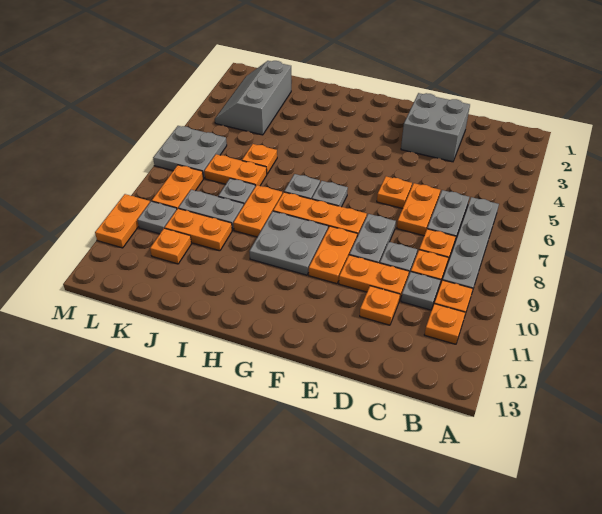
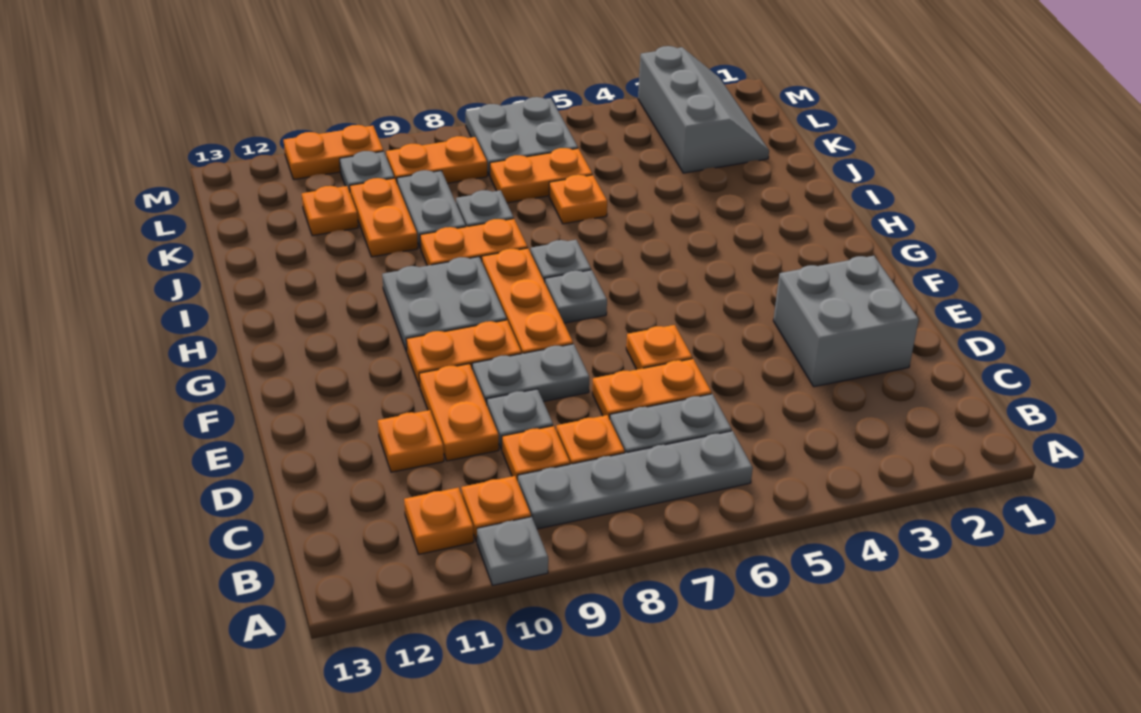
grey plate C10 level 1 -> grey plate A10 level 1
orange plate J7:K7 level 1 -> orange plate K6:K7 level 1
grey slope K2:L4 level 1 top K -> grey slope K2:M3 level 1 top 3

